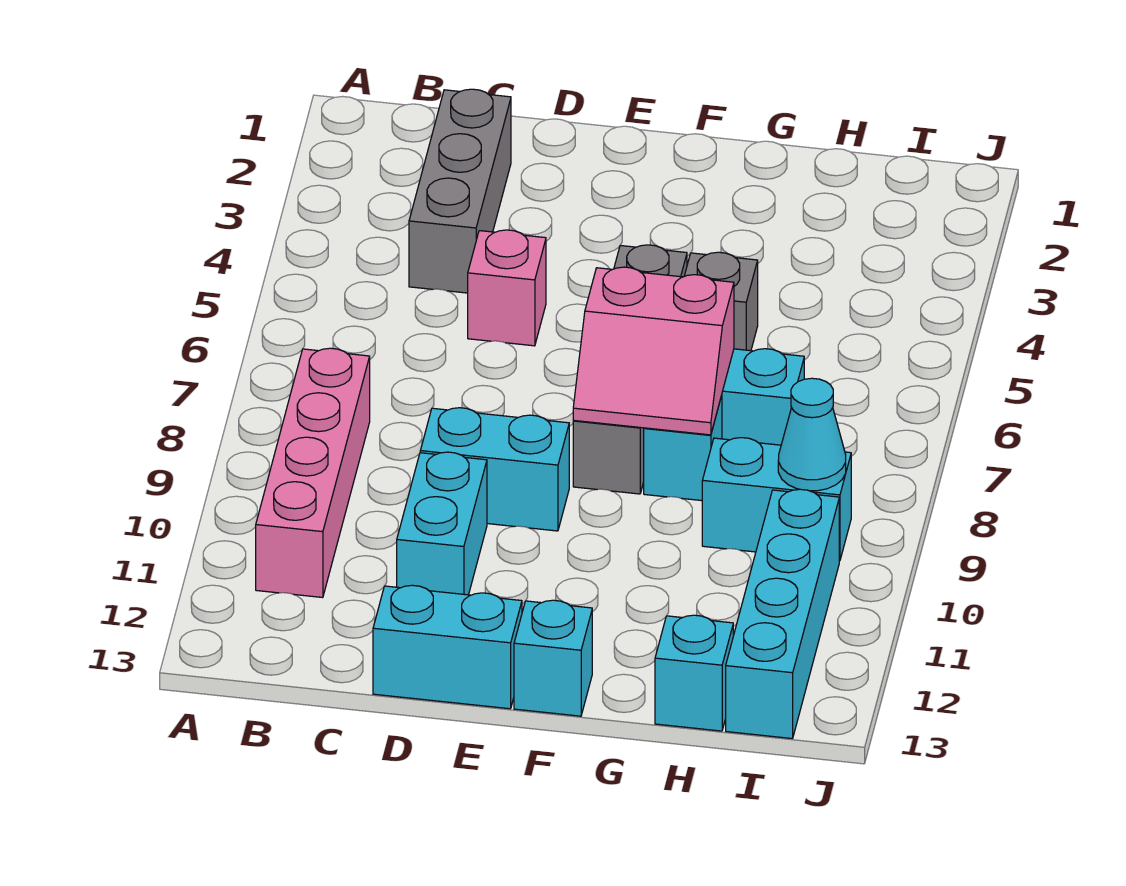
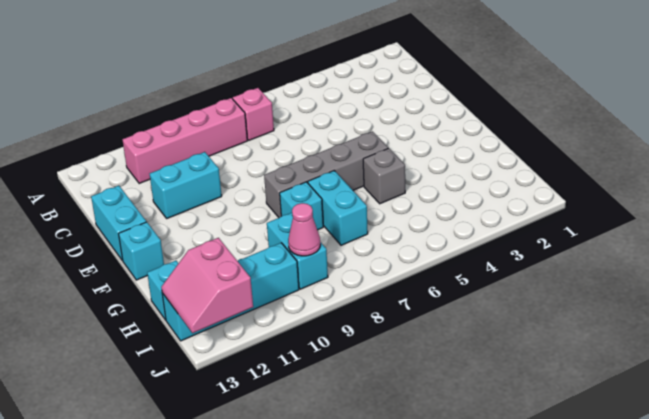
grey brick C2:C4 level 1 -> none
pink brick D5 level 1 -> pink brick B7 level 1
cyan brick D9:E9 level 1 -> none
pink slope F7:G8 level 2 top 7 -> pink slope I12:J13 level 2 top 12
cyan cone I9 level 2 -> pink cone I9 level 2

